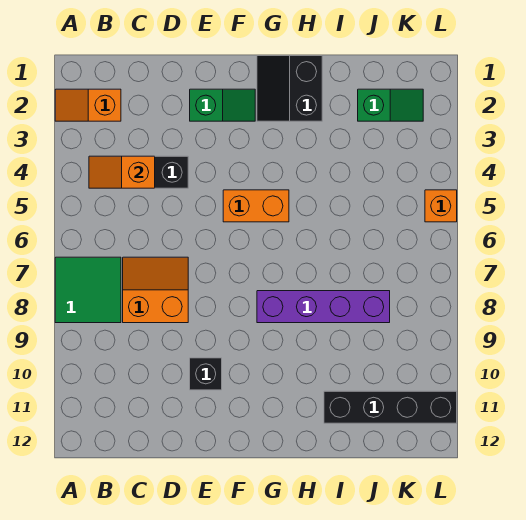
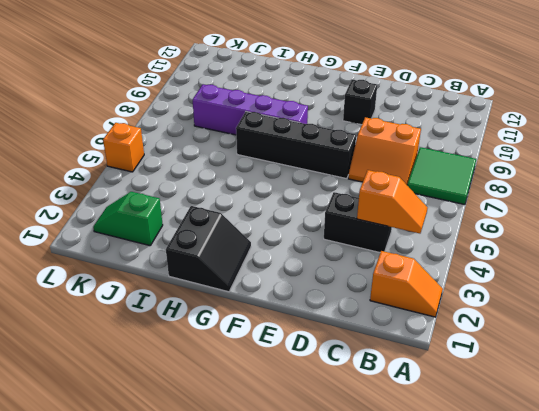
green slope E2:F2 level 1 top E -> none
orange brick F5:G5 level 1 -> none
black brick I11:L11 level 1 -> black brick E7:H7 level 1

